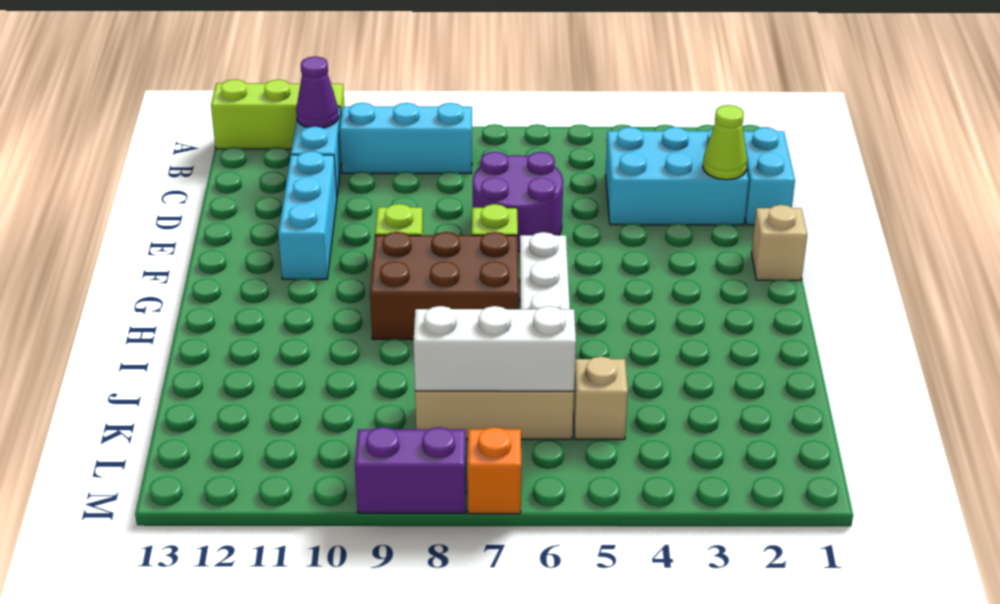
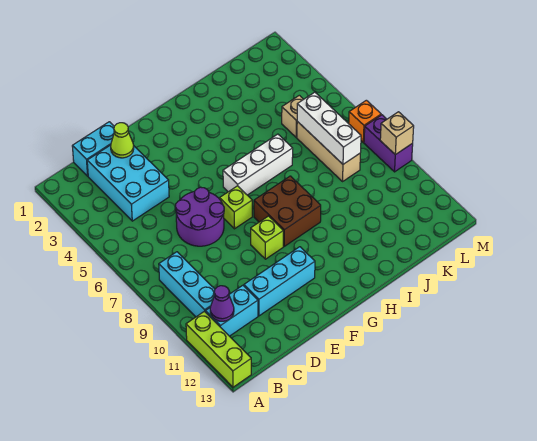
tan brick F1 level 1 -> tan brick M9 level 2
brown brick G7:H9 level 1 -> brown brick G8:H9 level 1

